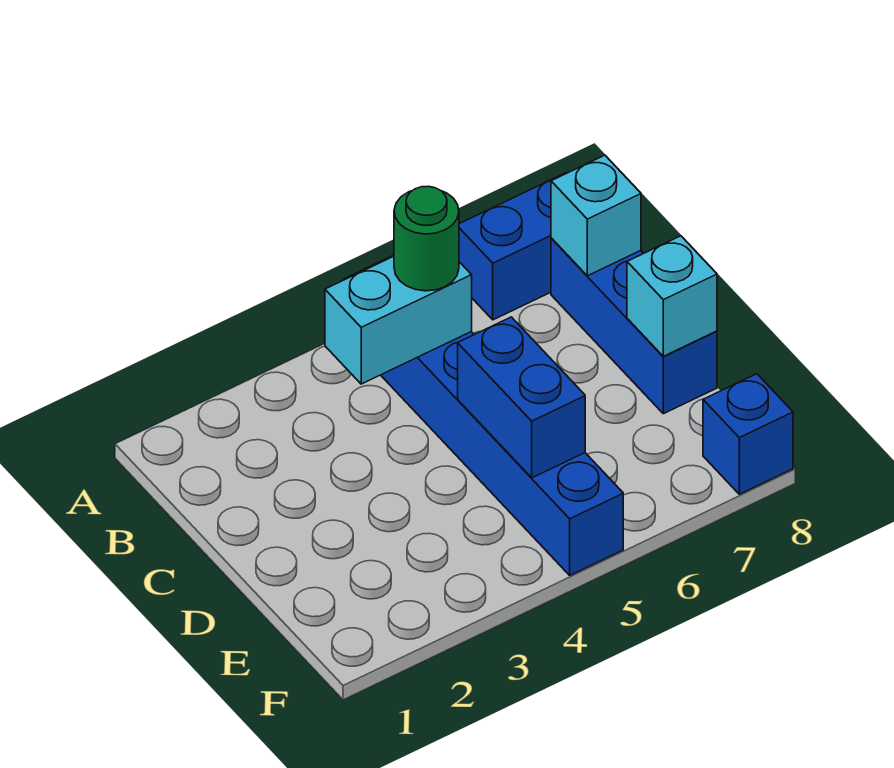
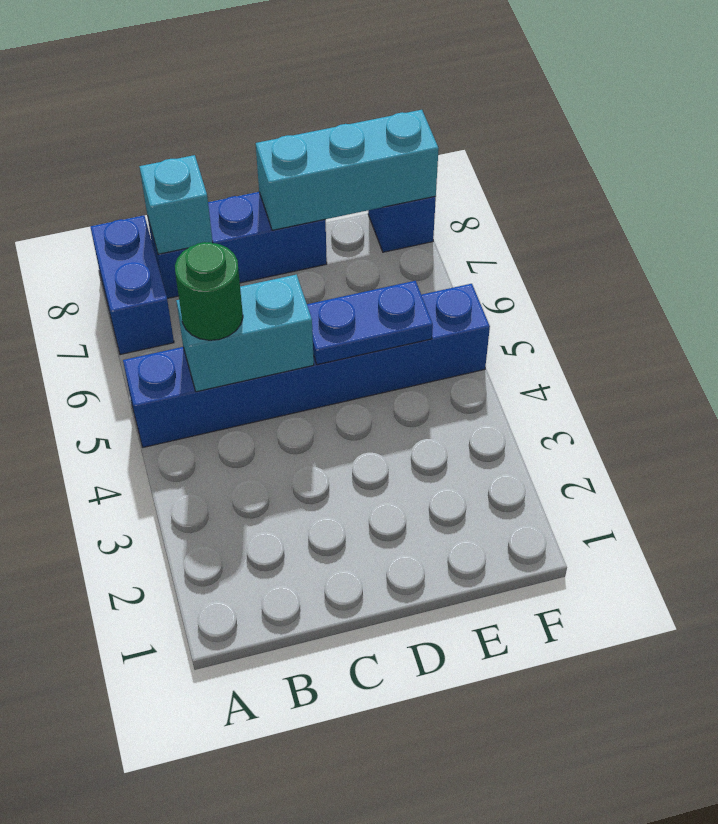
cyan brick B4:B5 level 2 -> cyan brick B5:C5 level 2
blue brick D5:E5 level 2 -> blue plate D5:E5 level 2
cyan brick D8 level 2 -> cyan brick D8:F8 level 2

